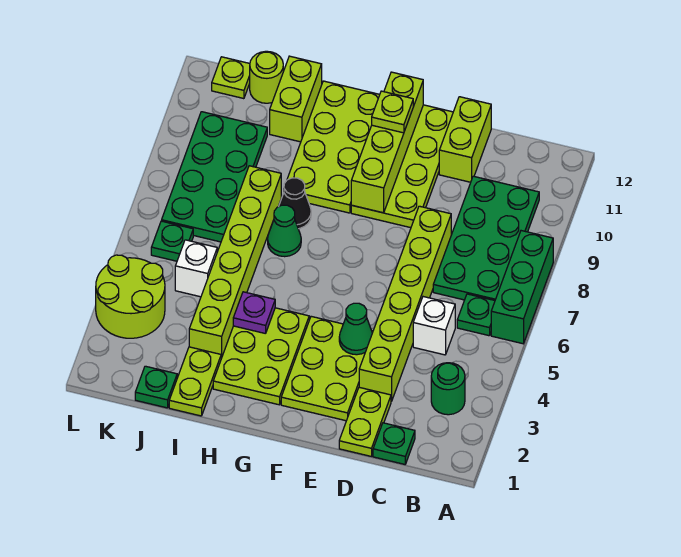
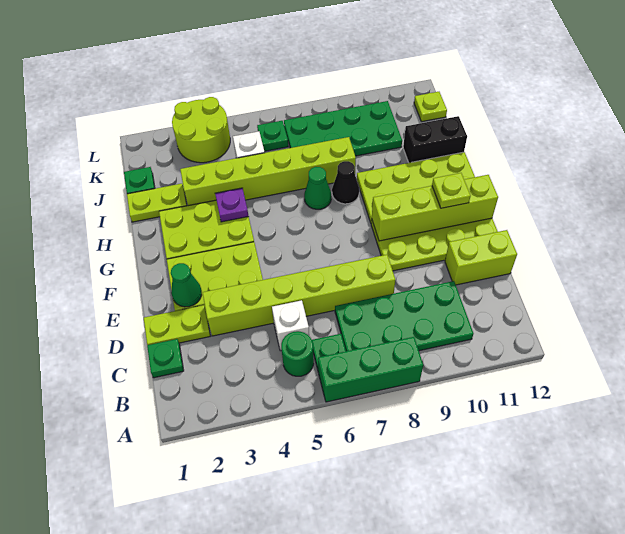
green round brick B3 level 1 -> green round brick B5 level 1
green cone E4 level 2 -> green cone E2 level 2
lime brick I11:I12 level 1 -> black brick I11:I12 level 1
lime round brick J12 level 1 -> none

